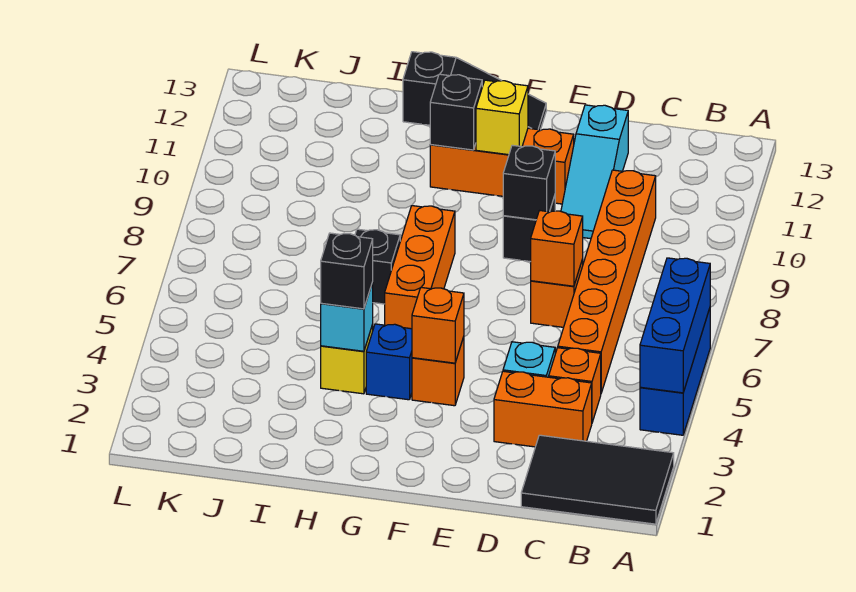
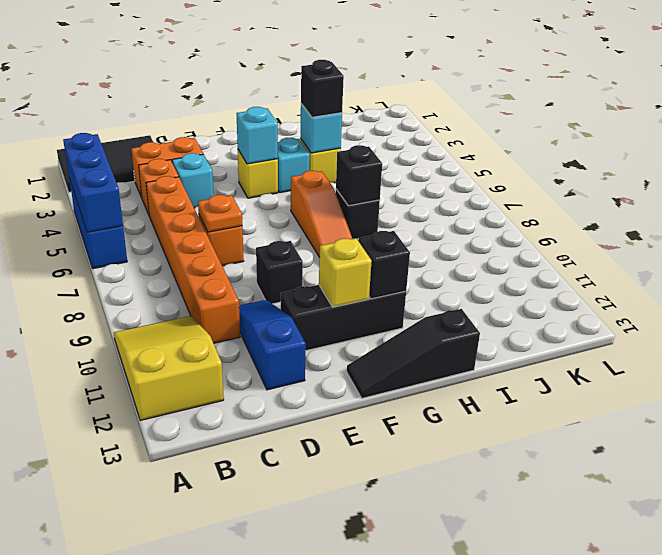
none -> yellow slope A10:B12 level 1 top 12
orange brick D7 level 2 -> orange plate D7 level 2
cyan slope D10:D12 level 1 top 12 -> blue slope D10:D12 level 1 top 12
black brick E9 level 2 -> black brick H7 level 2
orange brick E11:G11 level 1 -> black brick E11:G11 level 1
orange brick F4 level 1 -> yellow brick F4 level 1
orange brick F4 level 2 -> cyan brick F4 level 2
blue brick G4 level 1 -> cyan brick G4 level 1
orange brick G6:G8 level 1 -> orange slope G6:G8 level 1 top 6

